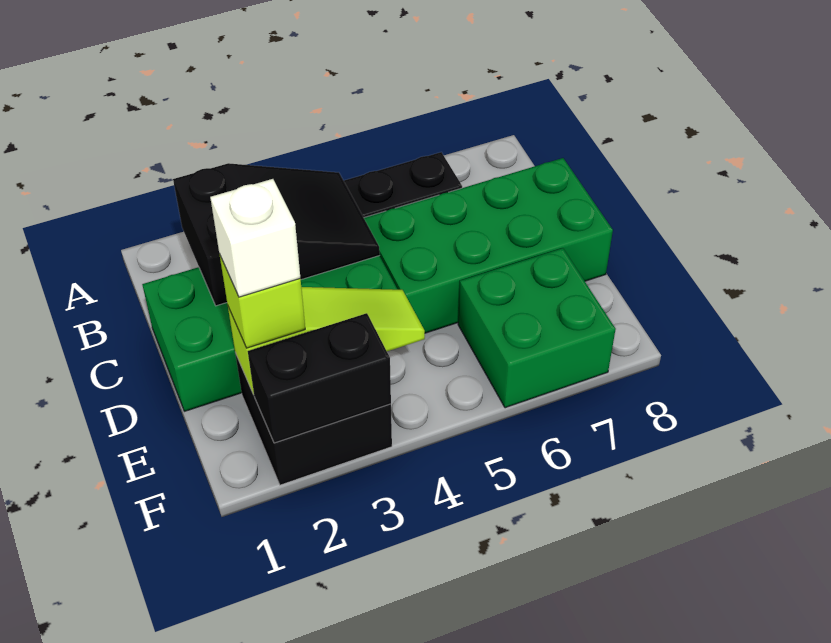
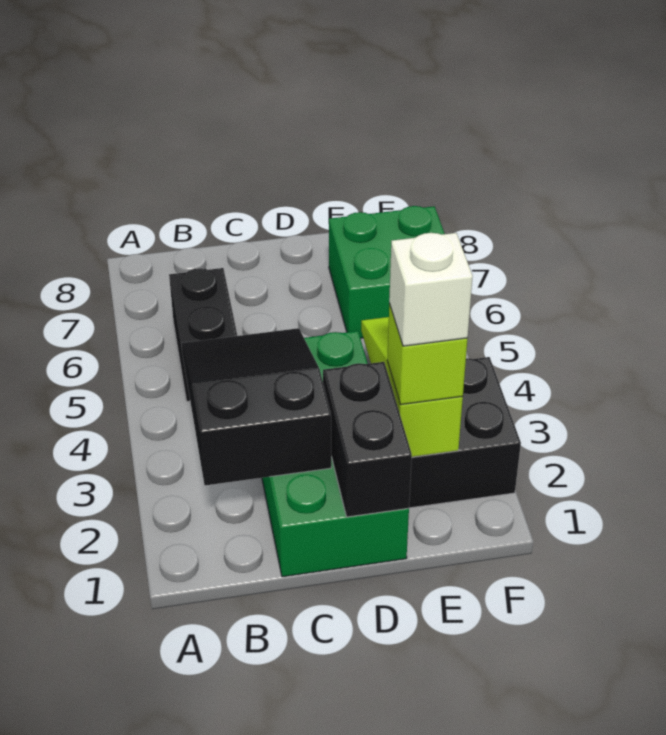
green brick C5:D8 level 1 -> none
black brick F2:F3 level 2 -> black brick D1:D2 level 2

